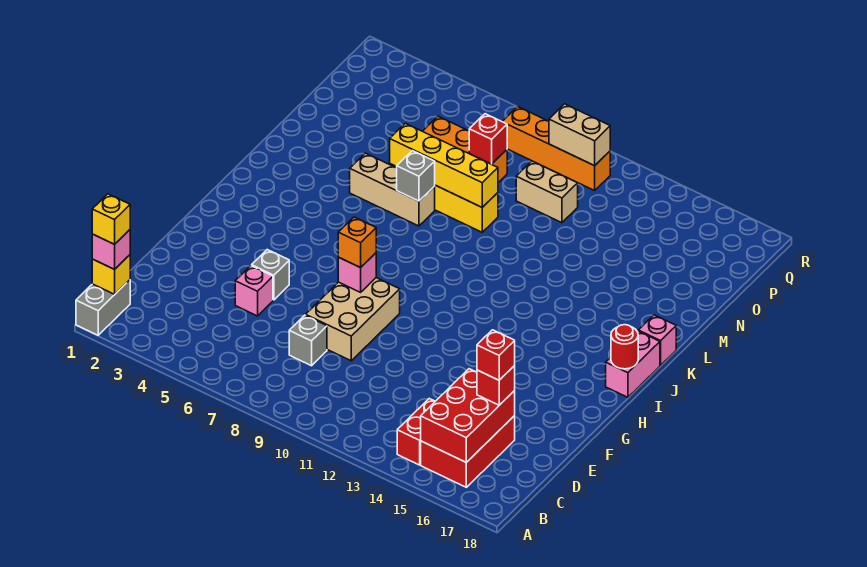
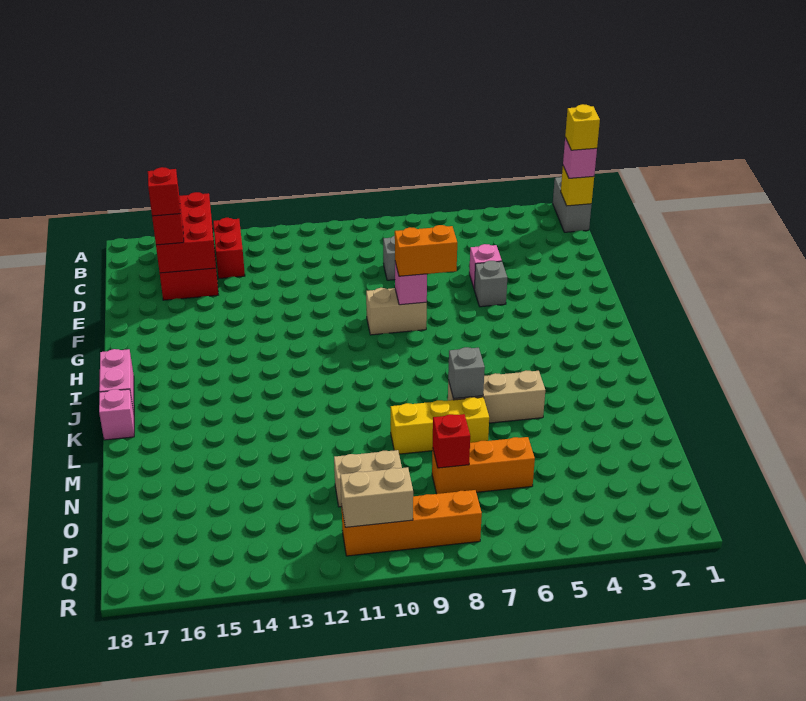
tan brick E8:G9 level 1 -> tan brick G8:G9 level 1
orange brick G8 level 3 -> orange brick G7:G8 level 3
red round brick I18 level 2 -> none
yellow brick M6:M9 level 2 -> none

